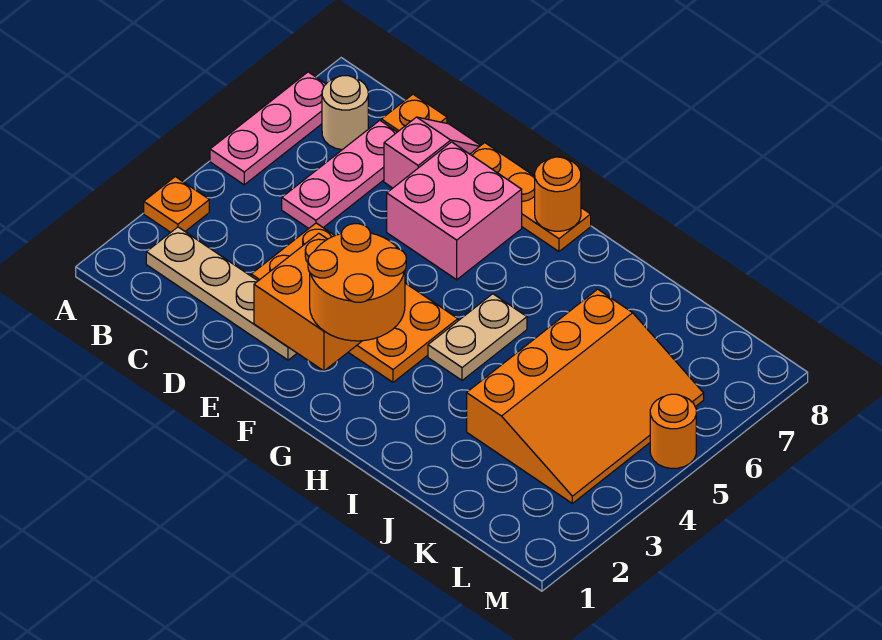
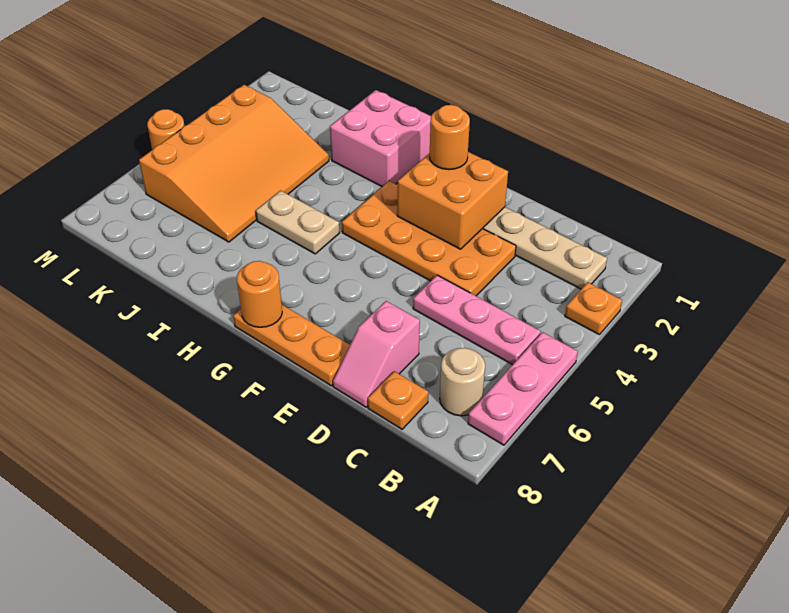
pink plate C5:C7 level 1 -> pink plate B5:D5 level 1
pink brick E6:F7 level 1 -> pink brick H1:I2 level 1
orange round brick F2:G3 level 3 -> orange round brick F2 level 3
tan plate H4:H5 level 1 -> tan plate H5:I5 level 1
orange slope J3:L6 level 1 top J -> orange slope J3:L6 level 1 top L

